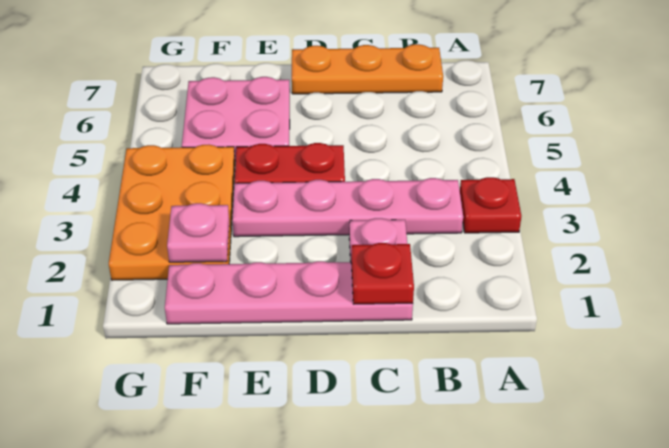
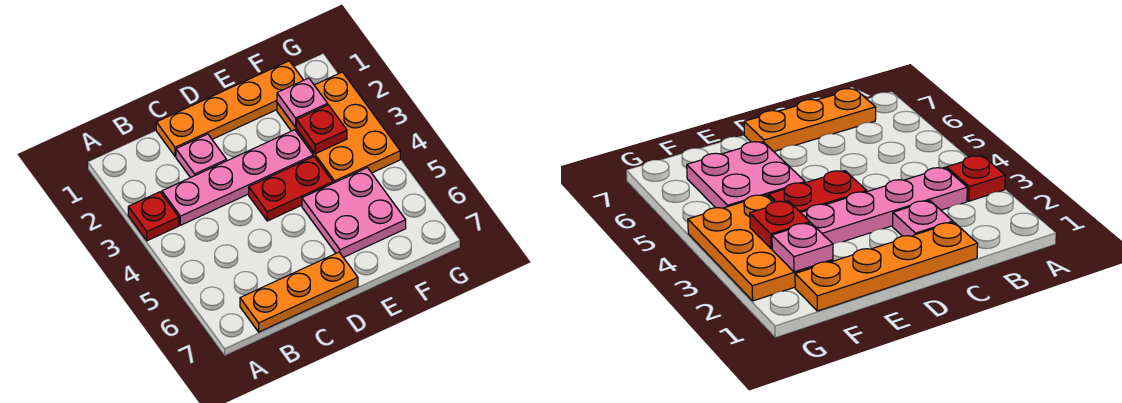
pink plate C1:F1 level 1 -> orange plate C1:F1 level 1
red plate C1 level 2 -> red plate F3 level 2

